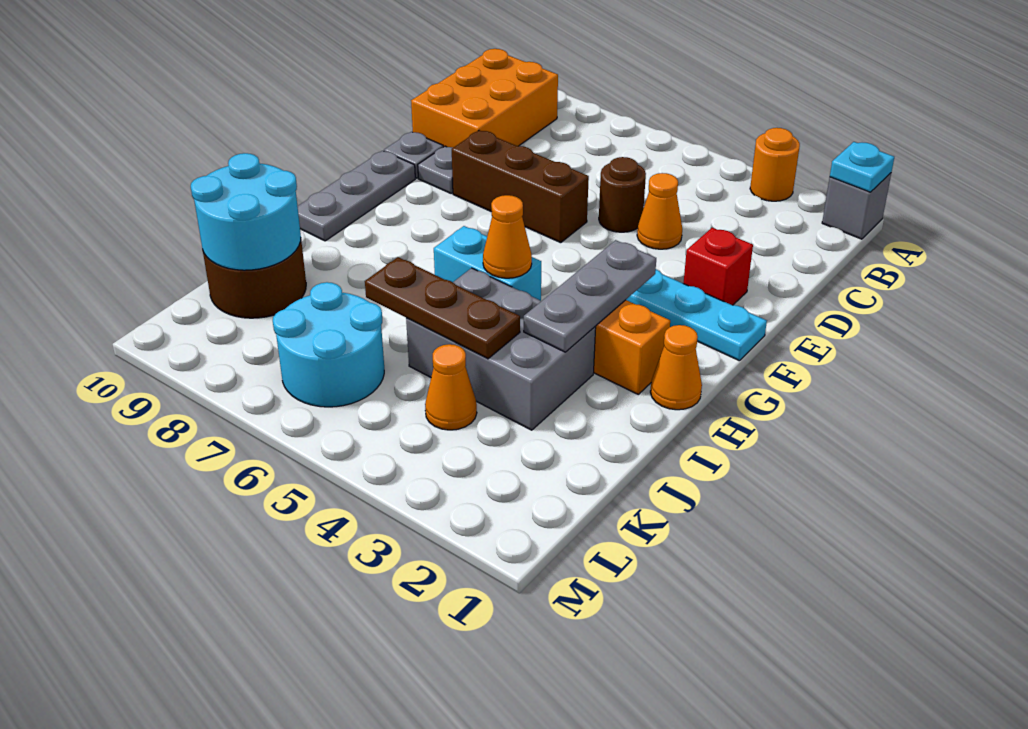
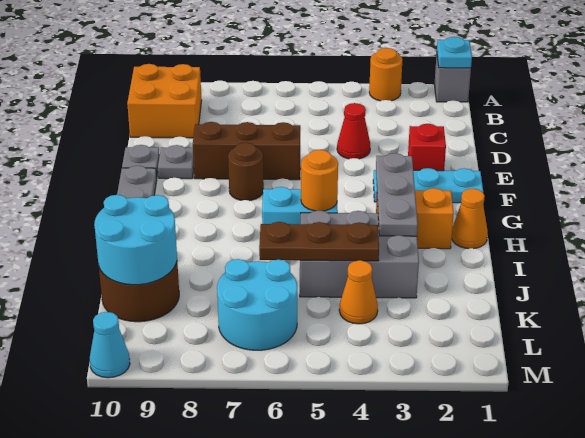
orange brick B9:D10 level 1 -> orange brick B9:C10 level 1
orange cone D4 level 1 -> red cone D4 level 1
brown round brick D5 level 1 -> brown round brick F7 level 1
orange cone H5 level 2 -> orange round brick H5 level 2
none -> cyan cone M10 level 1

